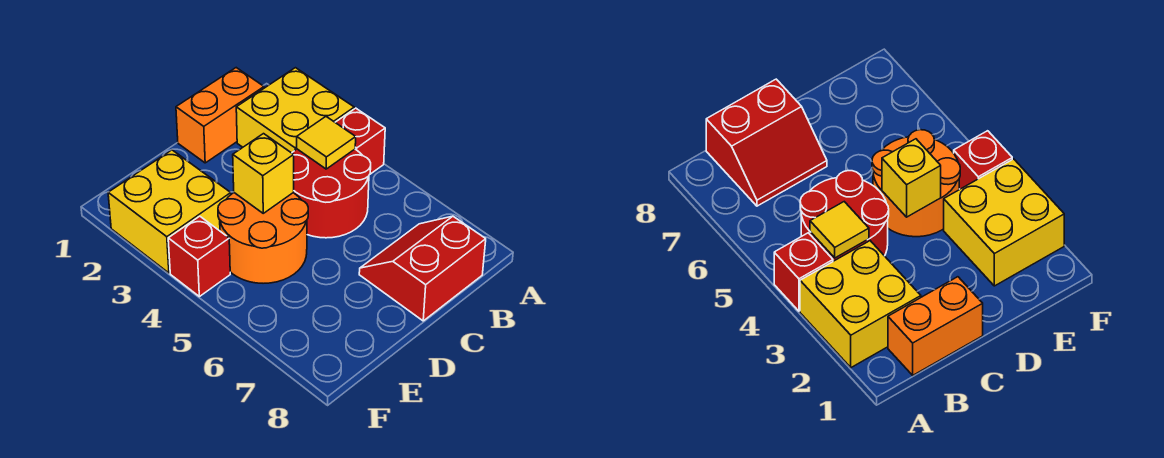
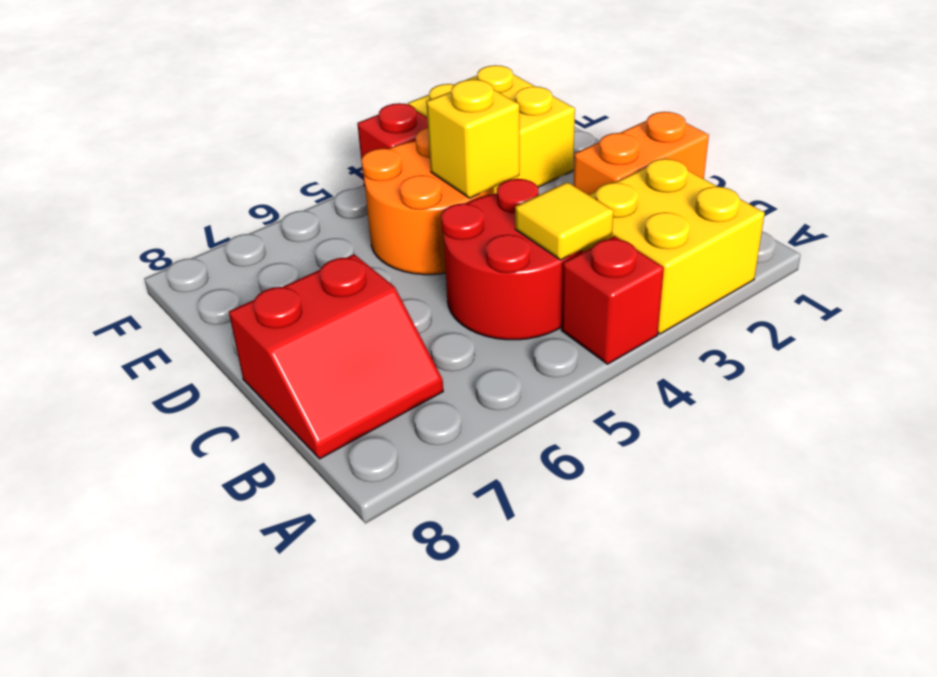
orange brick B1:C1 level 1 -> orange brick C1:C2 level 1
red slope B7:C8 level 1 top 8 -> red slope B7:C8 level 1 top C

